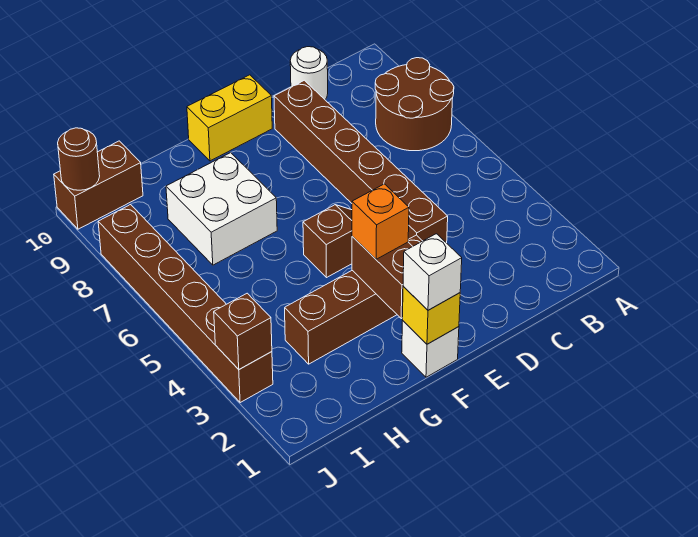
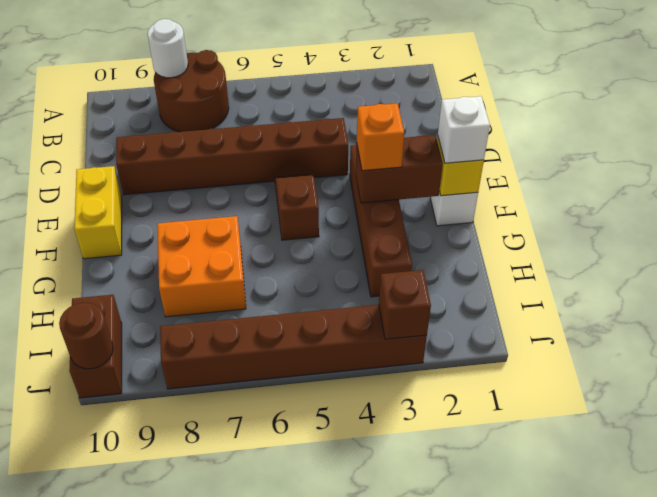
white round brick C10 level 1 -> white round brick A8 level 2
white brick G7:H8 level 1 -> orange brick G7:H8 level 1

